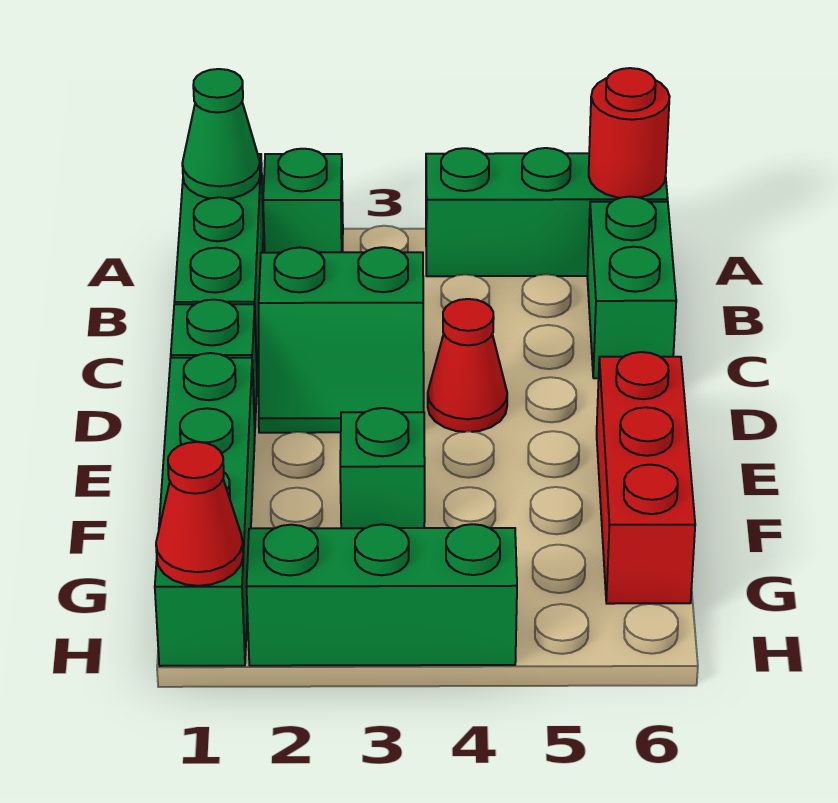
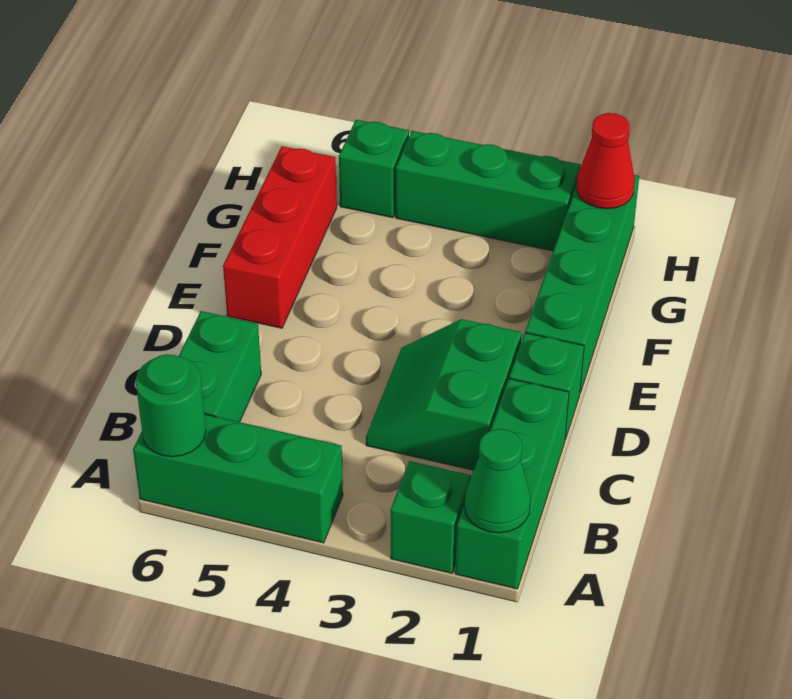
red round brick A6 level 2 -> green round brick A6 level 2
green slope C2:D3 level 1 top C -> green slope C2:D3 level 1 top 2
red cone D4 level 1 -> none
green brick F3 level 1 -> green brick H5 level 1

